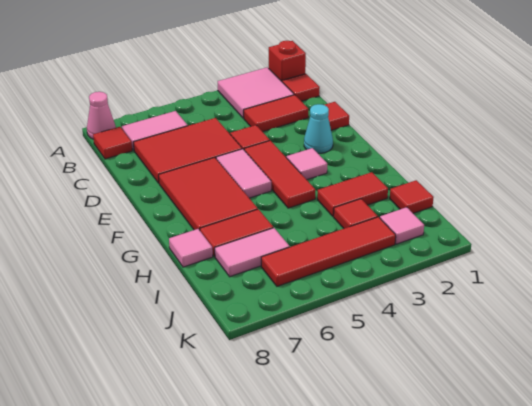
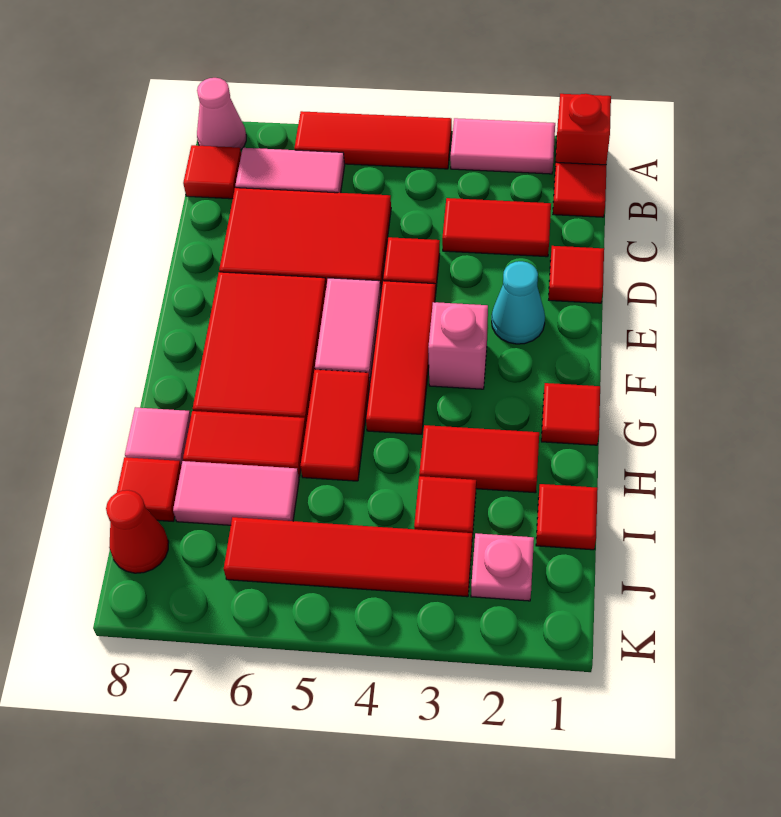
pink tile A2:B3 level 1 -> pink tile A2:A3 level 1
none -> red tile A4:A6 level 1
pink tile F3 level 1 -> pink brick F3 level 1
none -> red tile G1 level 1
none -> red tile G5:H5 level 1
none -> red tile I8 level 1
pink tile J2 level 1 -> pink plate J2 level 1
none -> red cone J8 level 1

